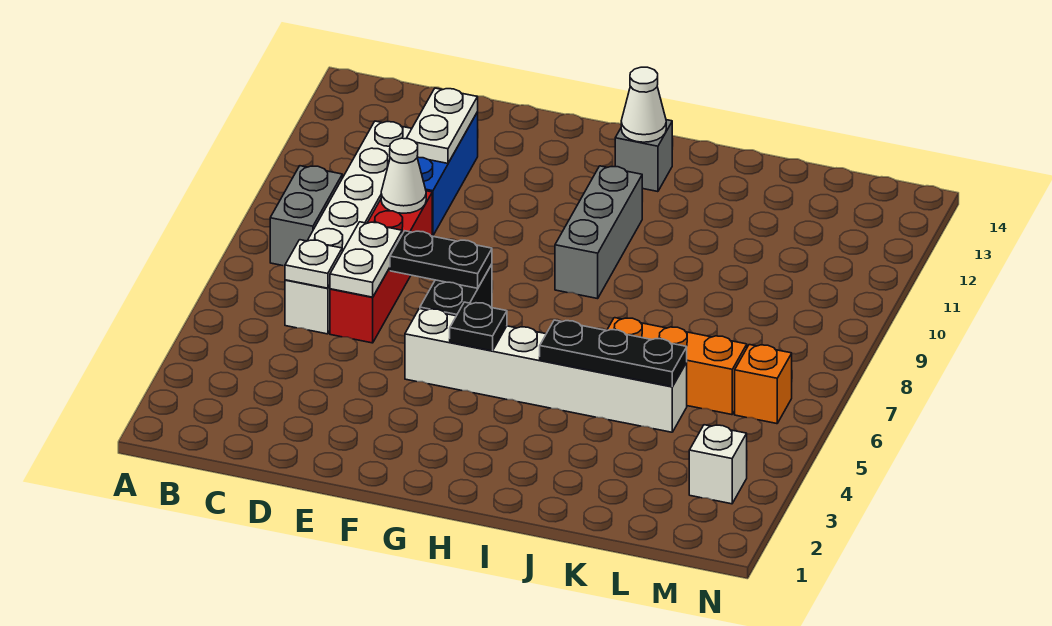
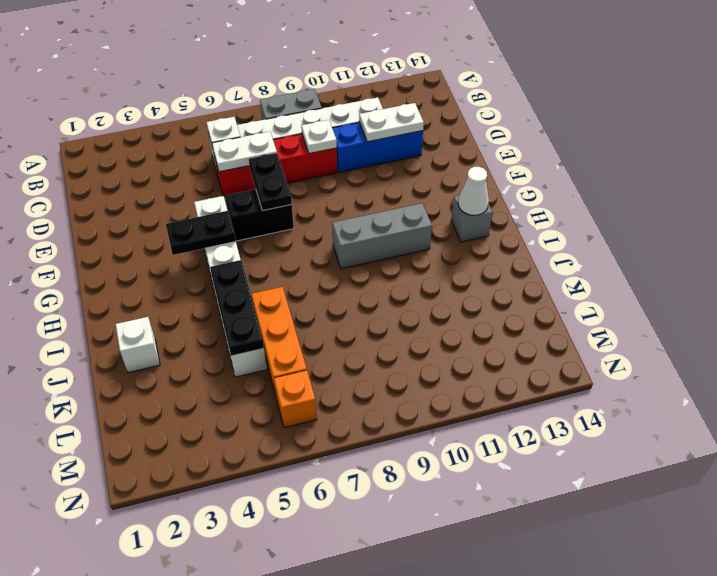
white cone D9 level 2 -> white plate D9 level 2
black plate G5 level 2 -> black plate G4:G5 level 2
white brick M3 level 1 -> white brick J2 level 1

